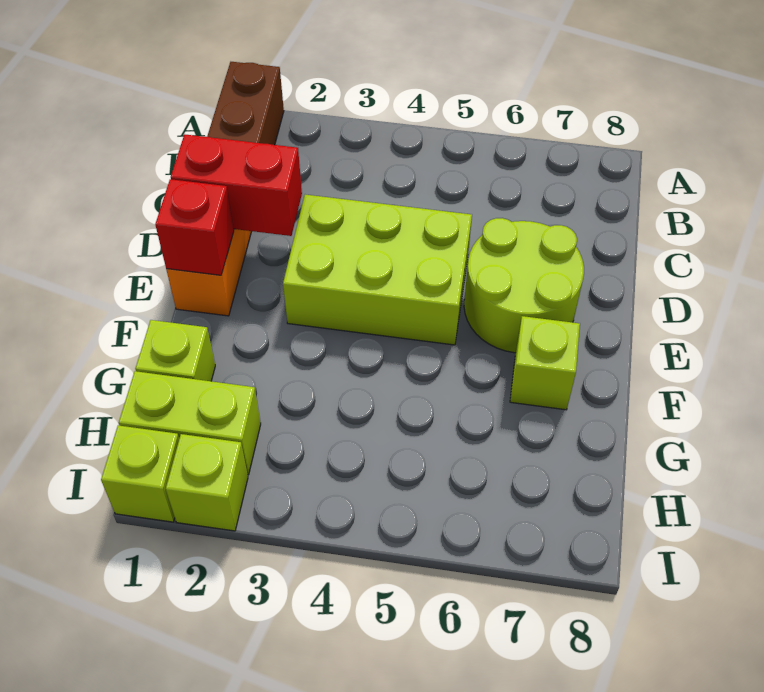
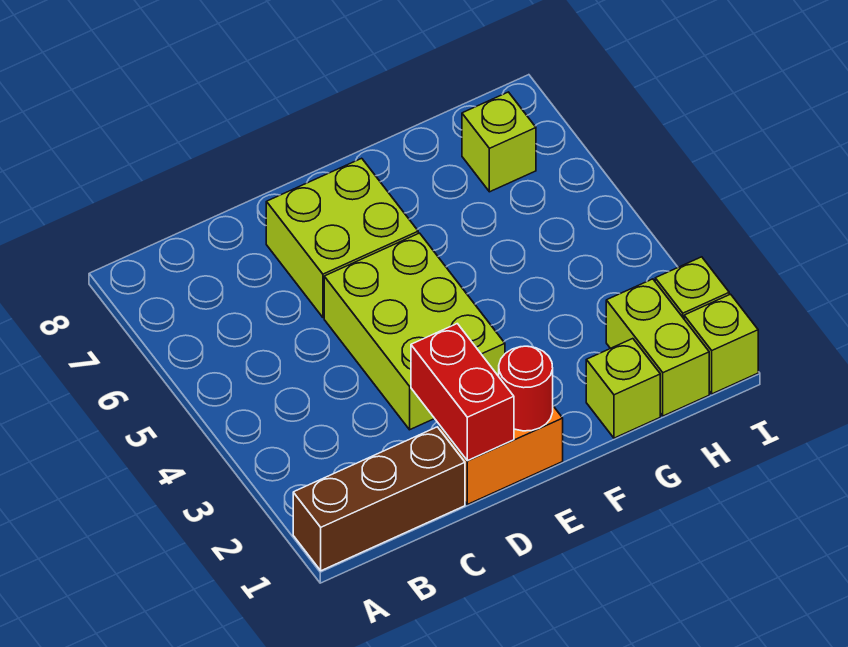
lime round brick D6:E7 level 1 -> lime brick D6:E7 level 1
red brick E1 level 2 -> red round brick E1 level 2
lime brick F7 level 1 -> lime brick H7 level 1

